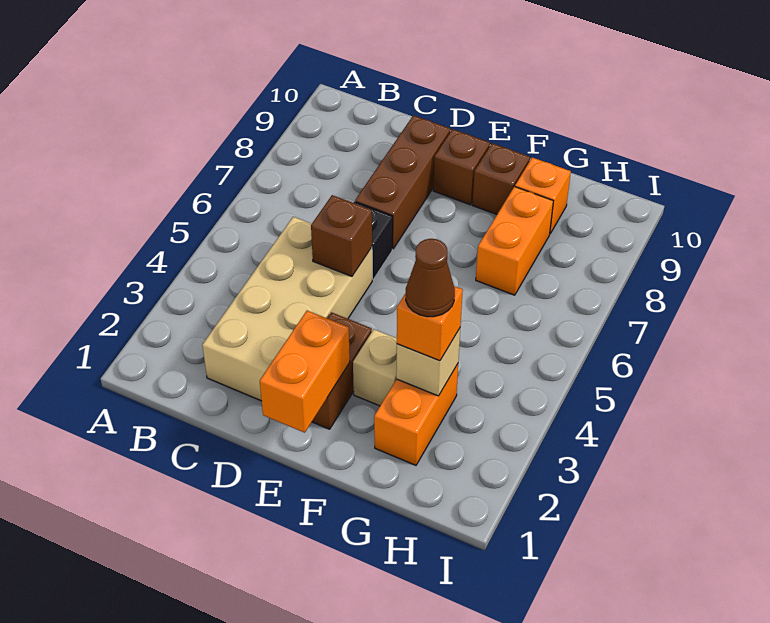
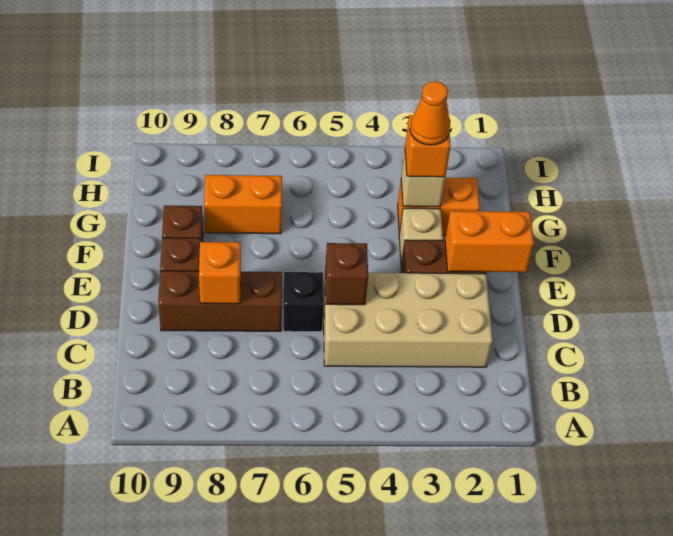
brown cone G3 level 4 -> orange cone G3 level 4
orange brick G9 level 1 -> orange brick D8 level 2

